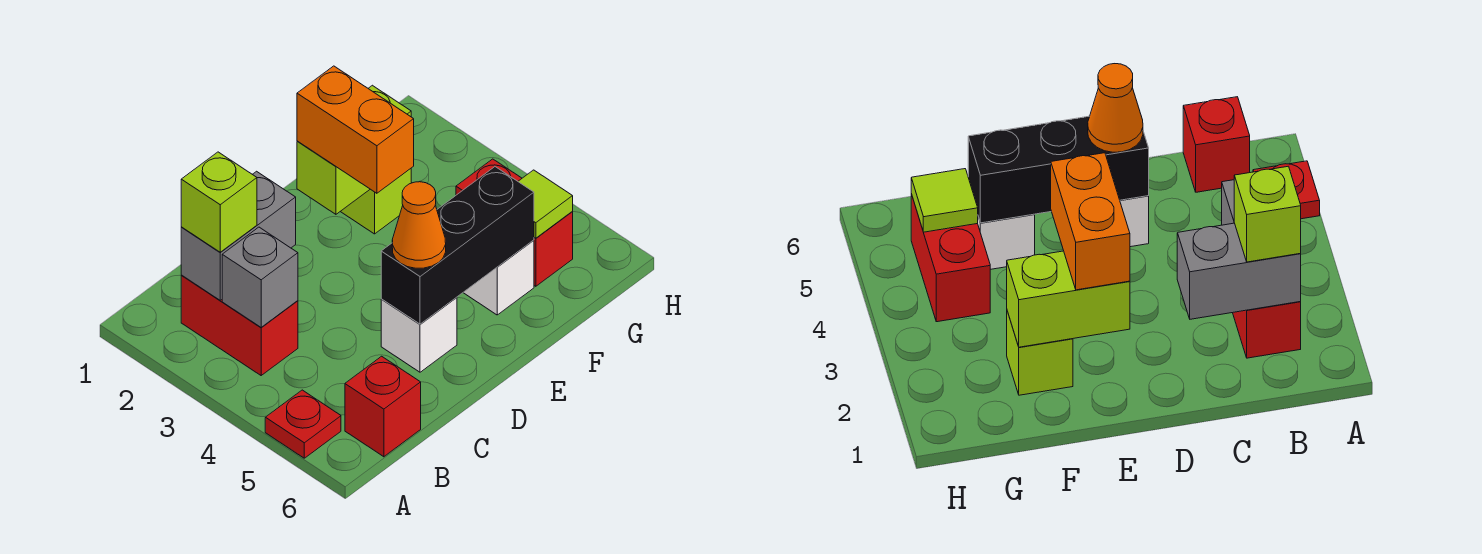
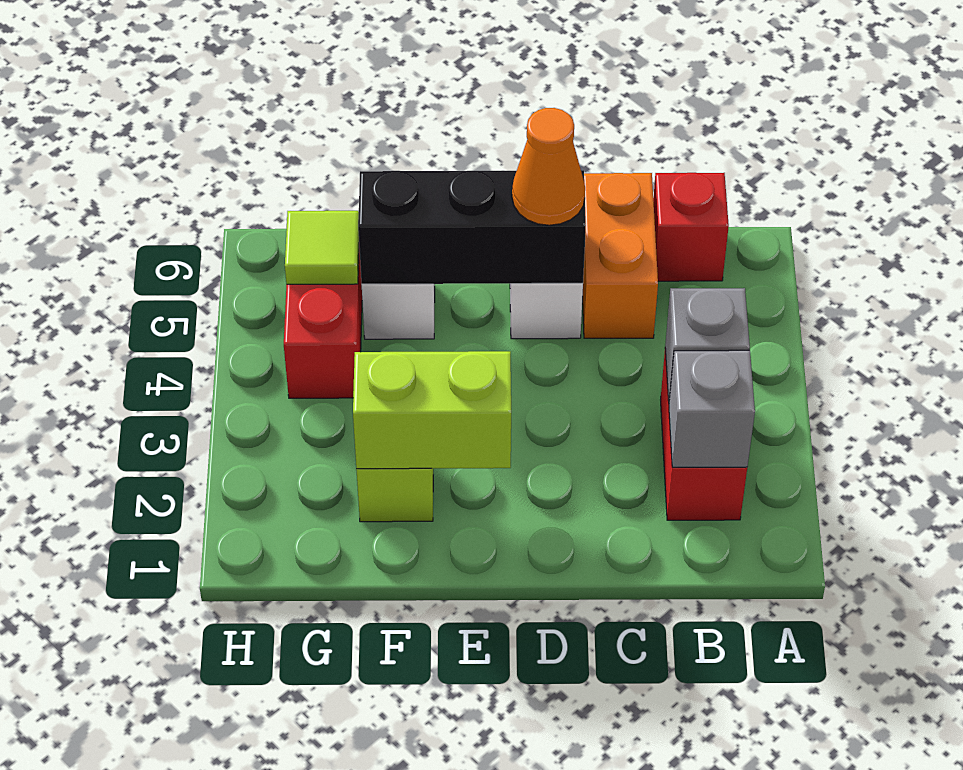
red plate A5 level 1 -> none
grey brick B2:C2 level 2 -> grey brick B2 level 2
lime brick B2 level 3 -> none
orange brick E2:E3 level 3 -> orange brick C5:C6 level 1

